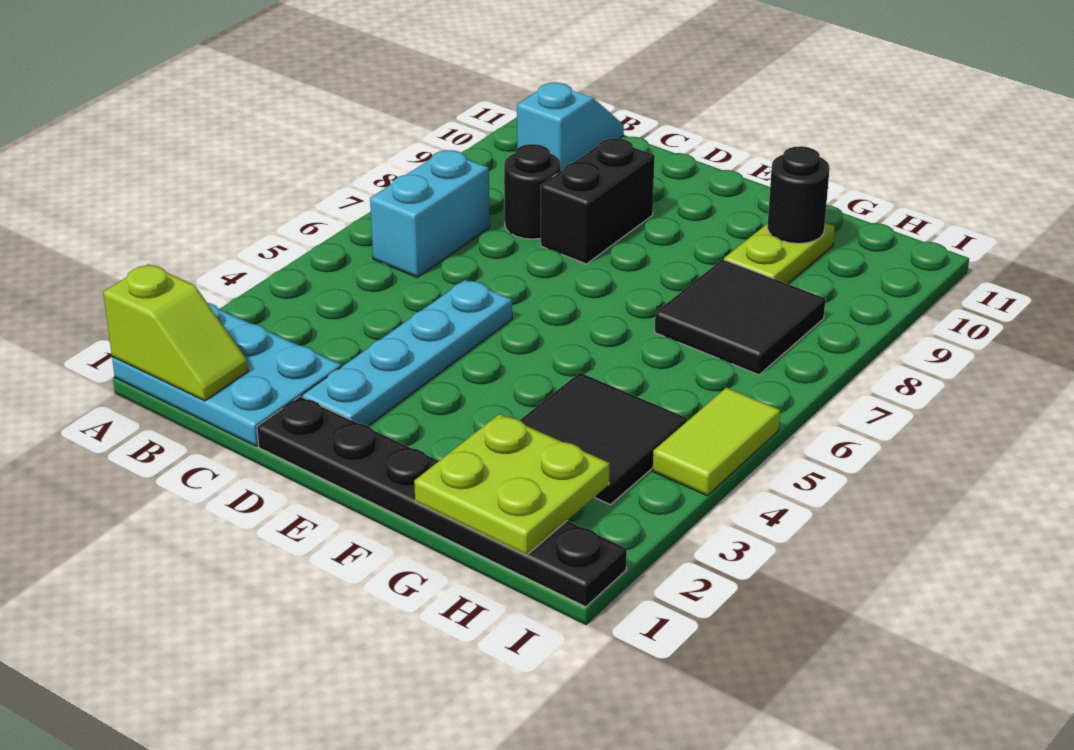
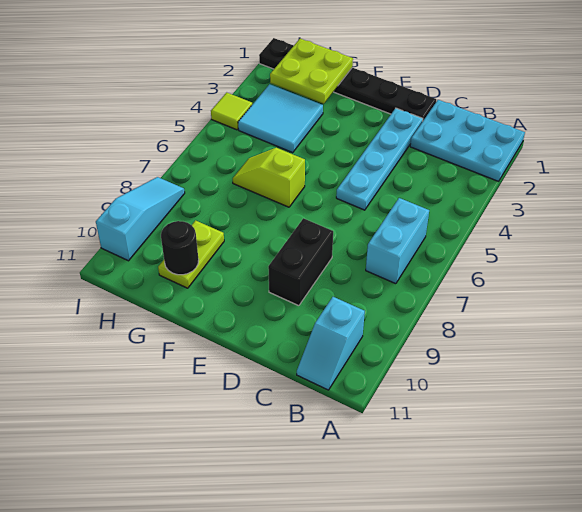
lime slope A1:B1 level 2 top A -> lime slope F6:G6 level 1 top F
black round brick C8 level 1 -> none
black tile G3:H4 level 1 -> cyan tile G3:H4 level 1
black tile G7:H8 level 1 -> none
lime tile I4:I5 level 1 -> lime tile I4 level 1
none -> cyan slope I8:I10 level 1 top 10

